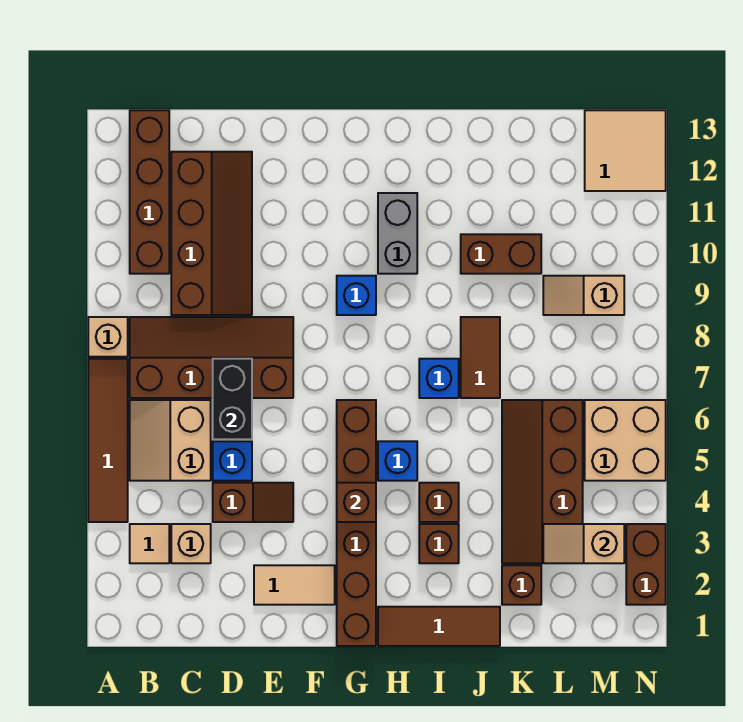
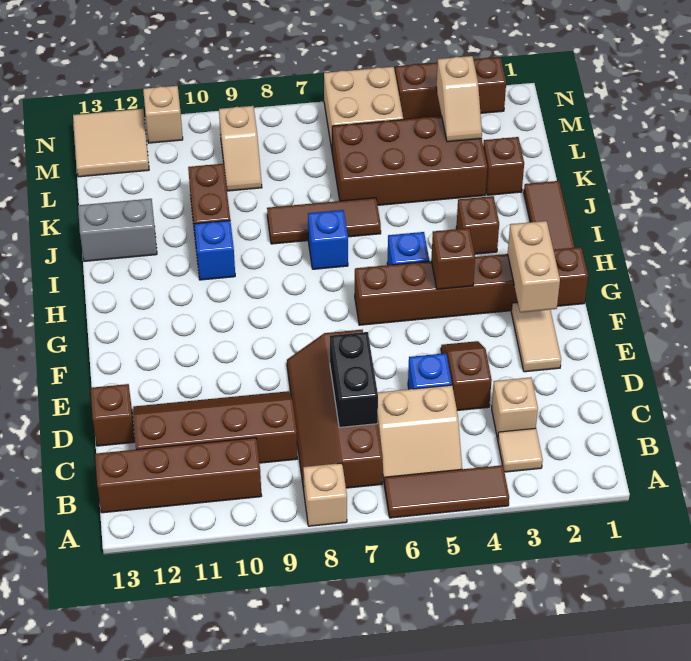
brown tile A4:A7 level 1 -> brown tile A4:A6 level 1
black brick D6:D7 level 2 -> black brick C7:D7 level 2
none -> tan brick F2:G2 level 2
blue brick G9 level 1 -> blue brick I10 level 1
grey brick H10:H11 level 1 -> grey brick J12:J13 level 1
brown brick I4 level 1 -> brown brick D13 level 1
brown tile J7:J8 level 1 -> brown tile J6:J8 level 1
brown slope K3:L6 level 1 top L -> brown brick K3:L6 level 1
brown brick N2:N3 level 1 -> brown brick N2:N4 level 1
none -> tan brick N11 level 1

